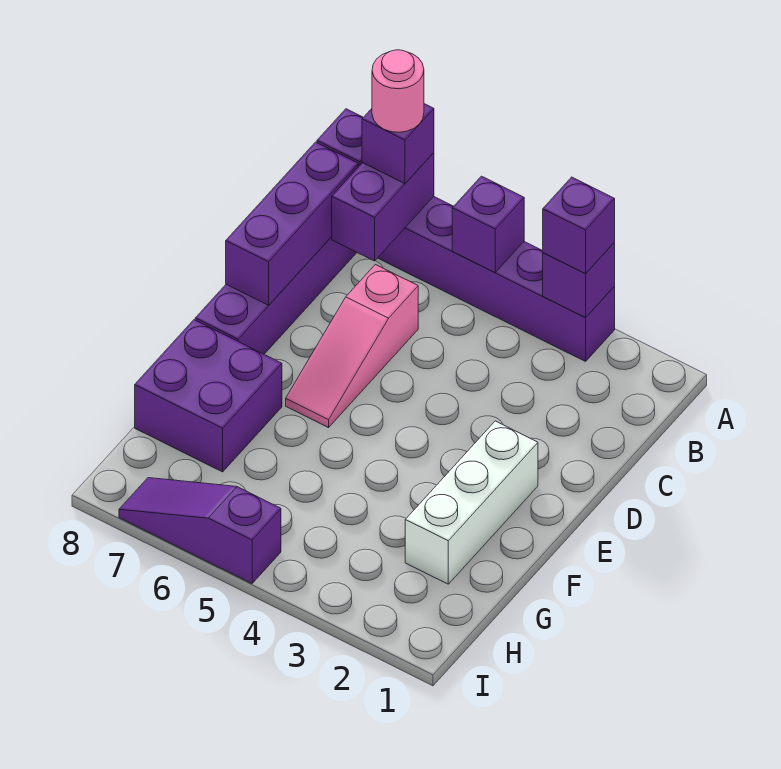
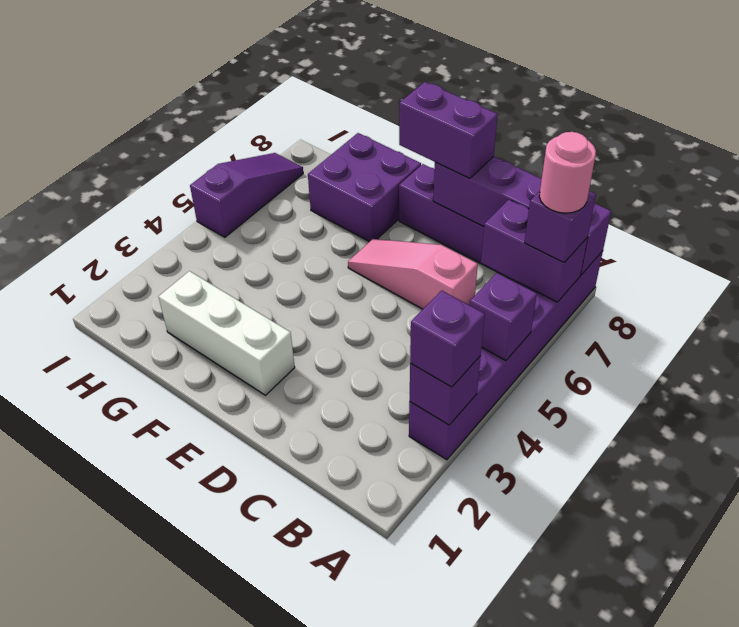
none -> purple brick D8:E8 level 3

